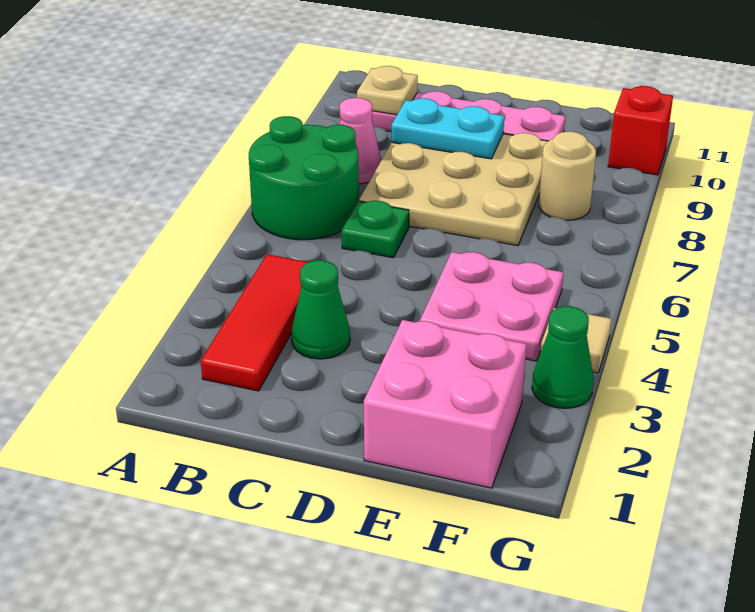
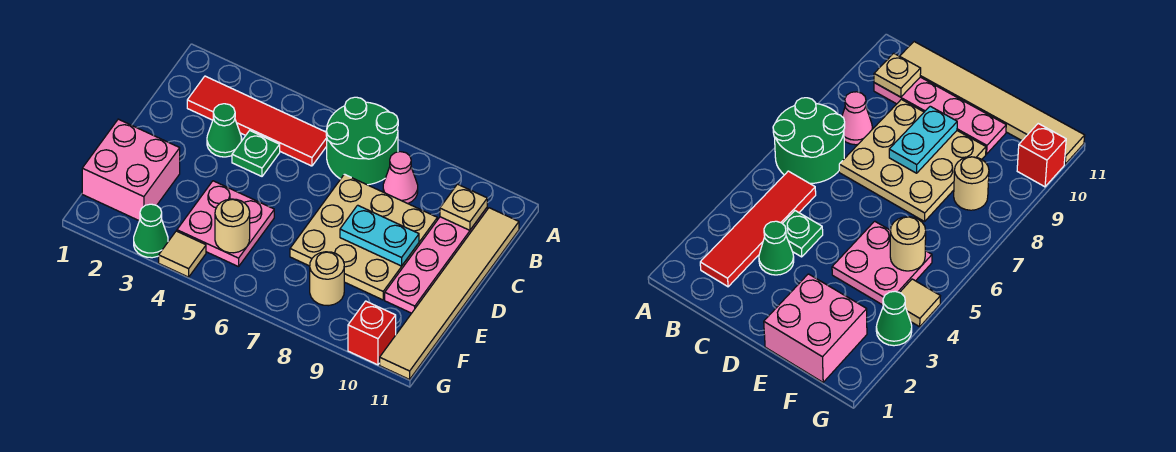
red tile B2:B4 level 1 -> red tile B2:B5 level 1
none -> tan tile B11:G11 level 1
green plate C6 level 1 -> green plate C4 level 1
cyan plate C9:D9 level 2 -> cyan plate D8:D9 level 2
none -> tan round brick F5 level 2

